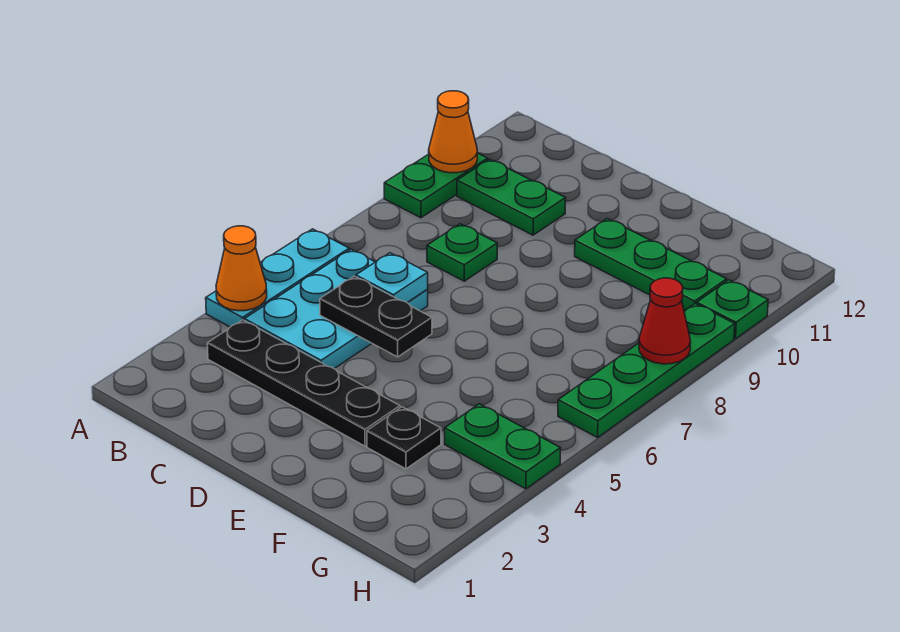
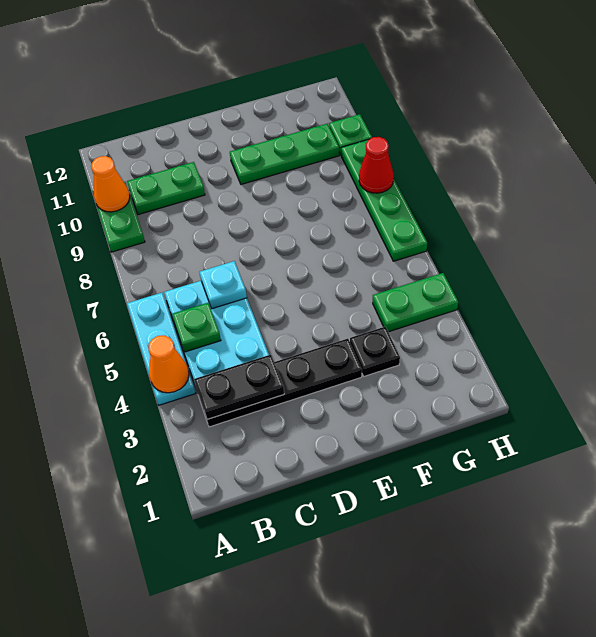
black plate C5:D5 level 2 -> black plate B3:C3 level 2
green plate C8 level 1 -> green plate B5 level 2

